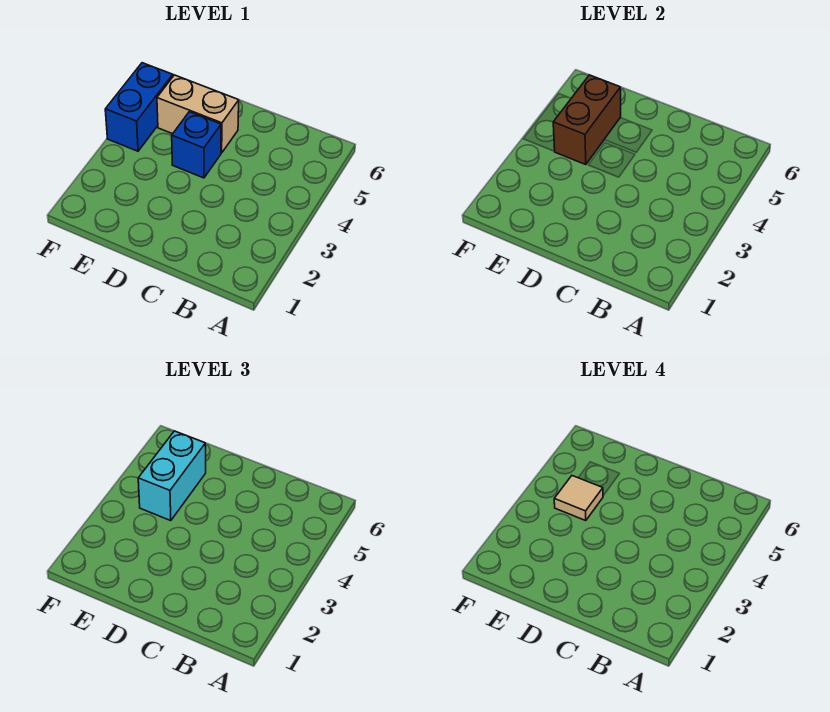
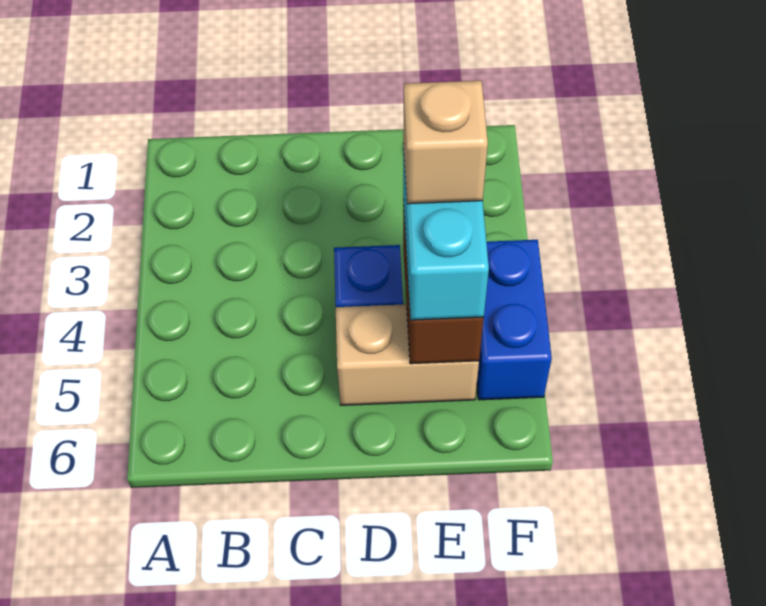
tan tile E4 level 4 -> tan brick E4 level 4

